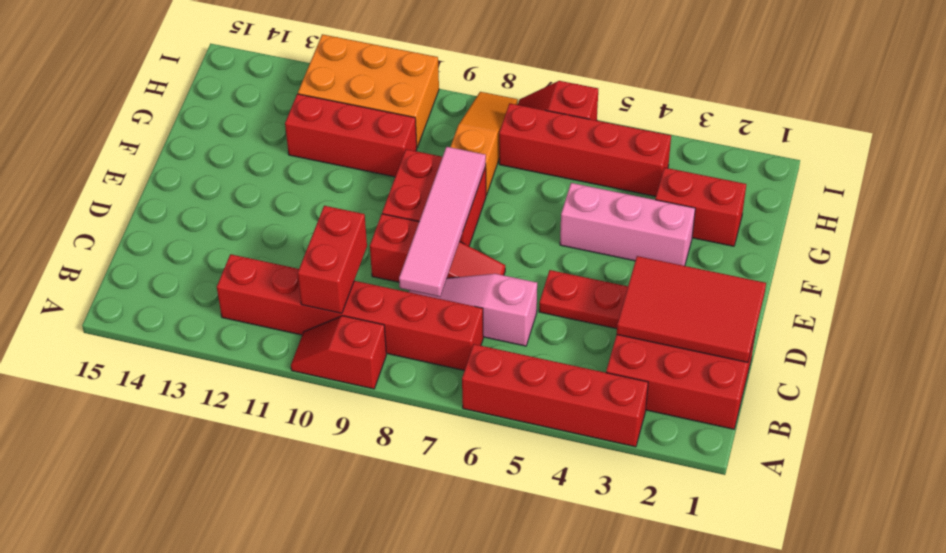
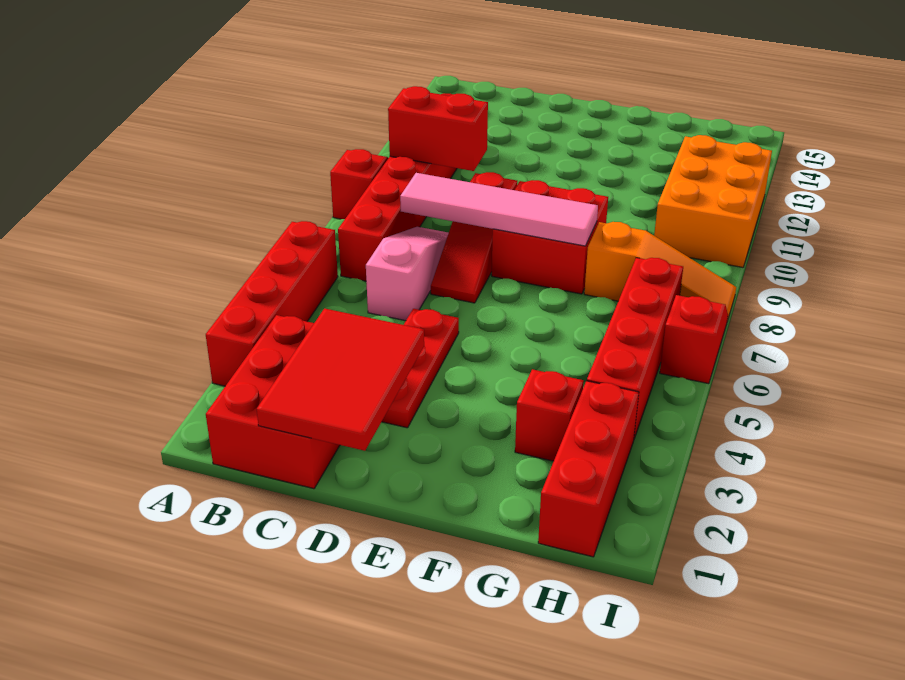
pink brick F3:F5 level 1 -> none
red brick G2:G3 level 1 -> red brick G3 level 1
red brick G10:G12 level 1 -> red brick H1:H3 level 1

